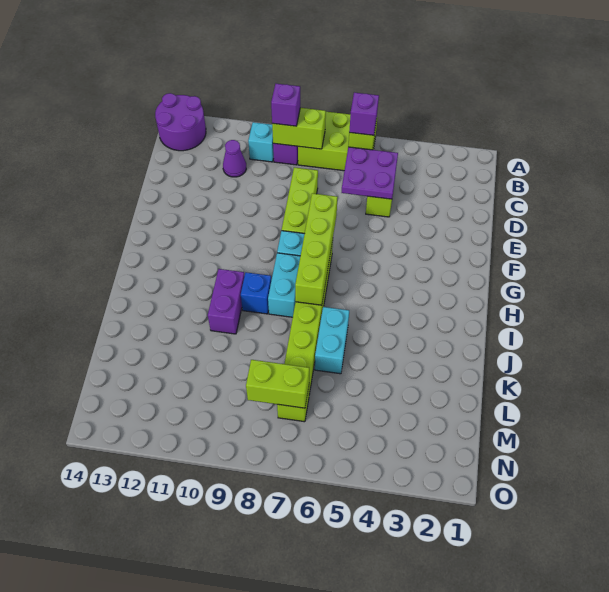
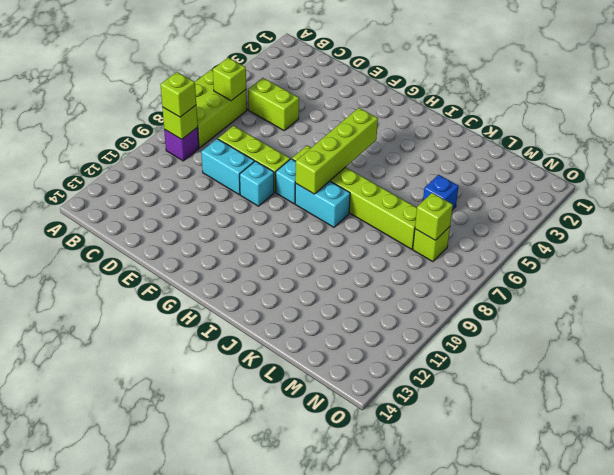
purple round brick A13:B14 level 1 -> none
purple brick B6 level 3 -> none
lime brick B8:B9 level 2 -> lime brick B9 level 2
purple brick B9 level 3 -> lime brick B9 level 3
cyan brick B10 level 1 -> cyan brick F9 level 1
purple plate C5:D6 level 2 -> none
purple cone C11 level 1 -> none
lime brick F7:I7 level 2 -> lime brick H5:H8 level 2
blue brick I9 level 1 -> blue brick L5 level 1
purple brick I10:J10 level 1 -> none
cyan brick J6:K6 level 1 -> cyan brick D9:E9 level 1
lime brick M7:M8 level 2 -> lime brick M7 level 2

